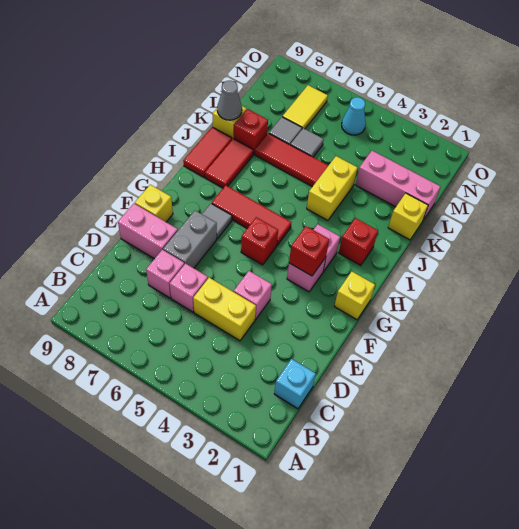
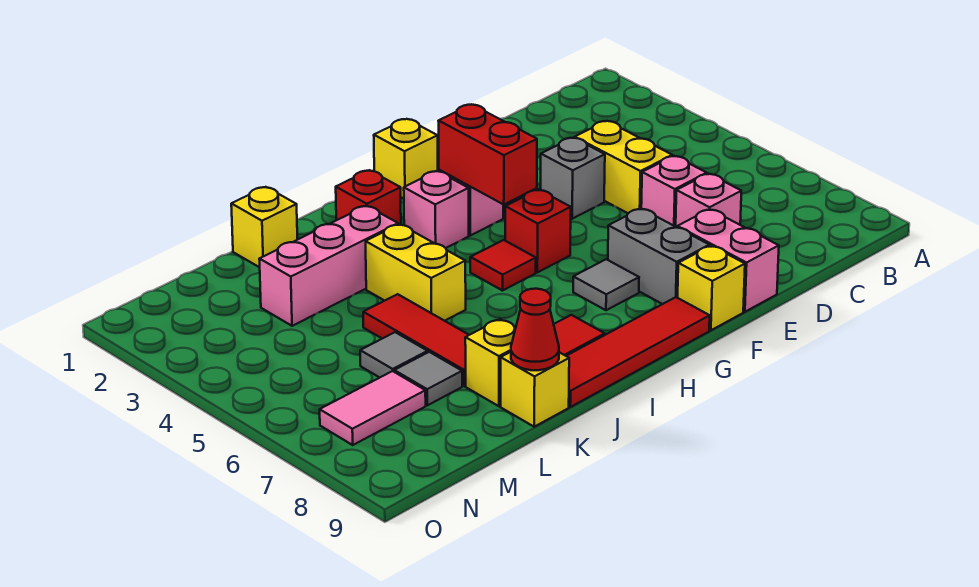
cyan brick C1 level 1 -> none
pink brick E4 level 1 -> grey brick E4 level 1
grey brick E7:F7 level 1 -> grey brick F7:F8 level 1
red brick G3 level 2 -> red brick G3:G4 level 2
red tile H5:H7 level 1 -> red tile H5 level 1
red tile I9:J9 level 1 -> red tile G9:J9 level 1
yellow brick J4:K4 level 1 -> yellow brick J4:J5 level 1
red brick K8 level 1 -> yellow brick K8 level 1
grey cone K9 level 2 -> red cone K9 level 2
pink brick L1:L3 level 1 -> pink brick J3:L3 level 1
yellow tile M7:N7 level 1 -> pink tile M7:N7 level 1
cyan cone N5 level 1 -> none

